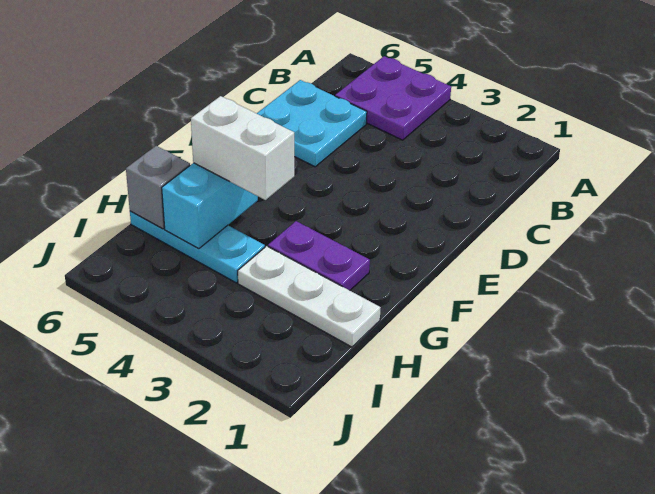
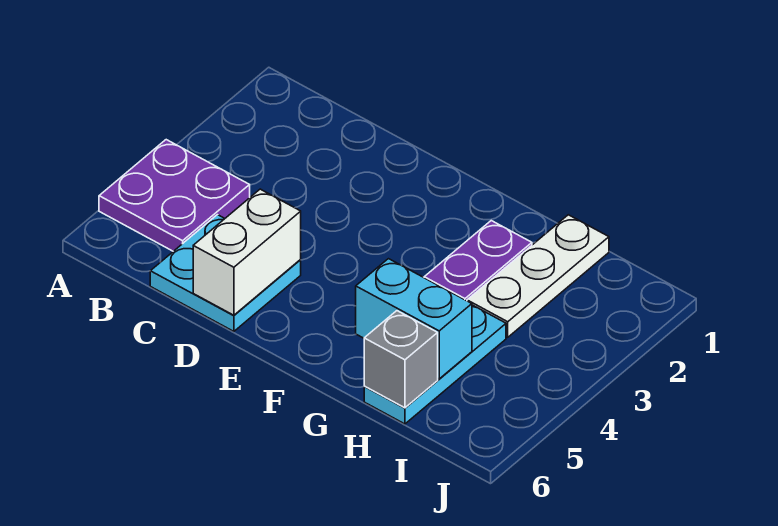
white brick G4:G5 level 3 -> white brick D5:D6 level 2

